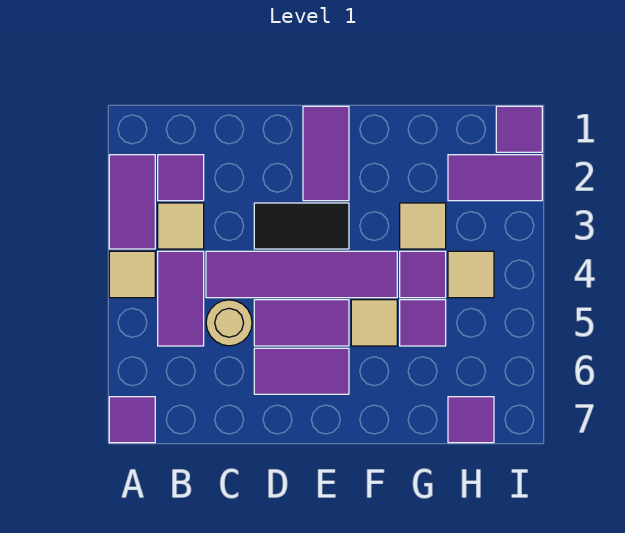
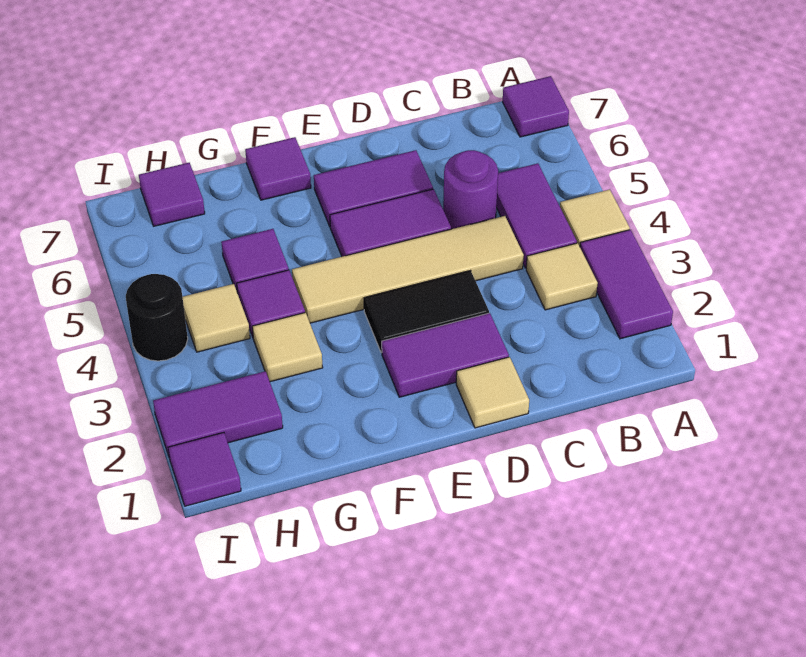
purple tile B2 level 1 -> purple tile F7 level 1
purple tile C4:F4 level 1 -> tan tile C4:F4 level 1
tan round brick C5 level 1 -> purple round brick C5 level 1
purple tile E1:E2 level 1 -> purple tile D2:E2 level 1
tan tile F5 level 1 -> tan tile D1 level 1
none -> black round brick I4 level 1

